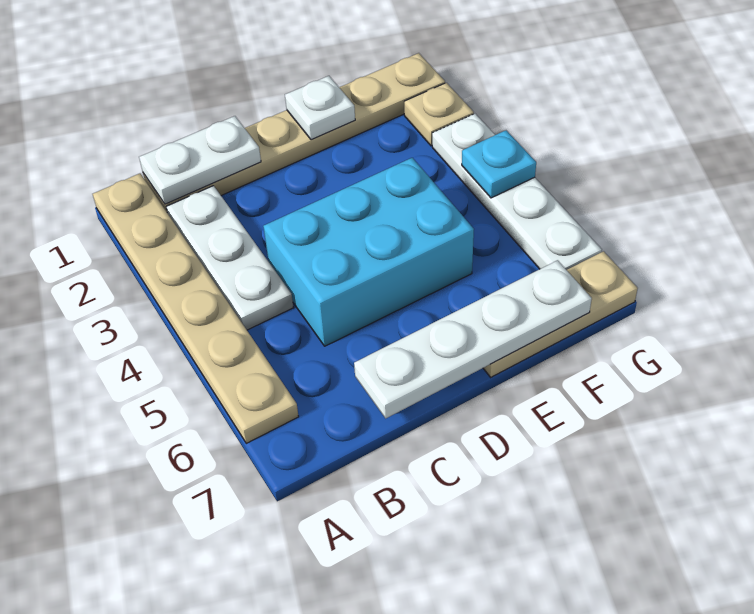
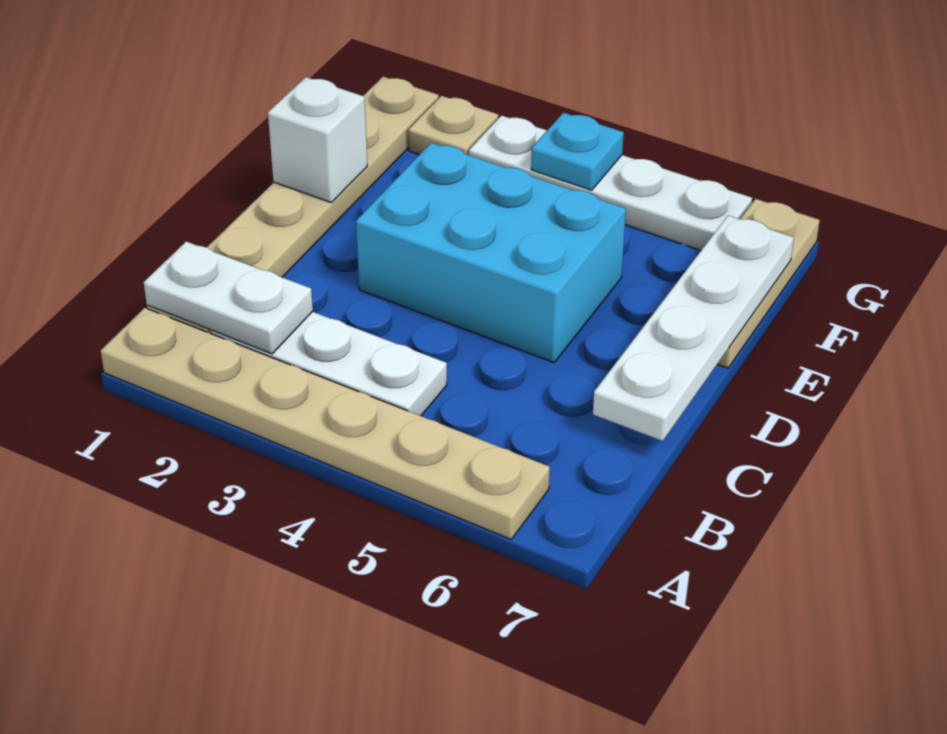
white plate B1:C1 level 2 -> white plate B1:B2 level 2
cyan brick C4:E5 level 1 -> cyan brick D3:E5 level 1
white plate E1 level 2 -> white brick E1 level 2

